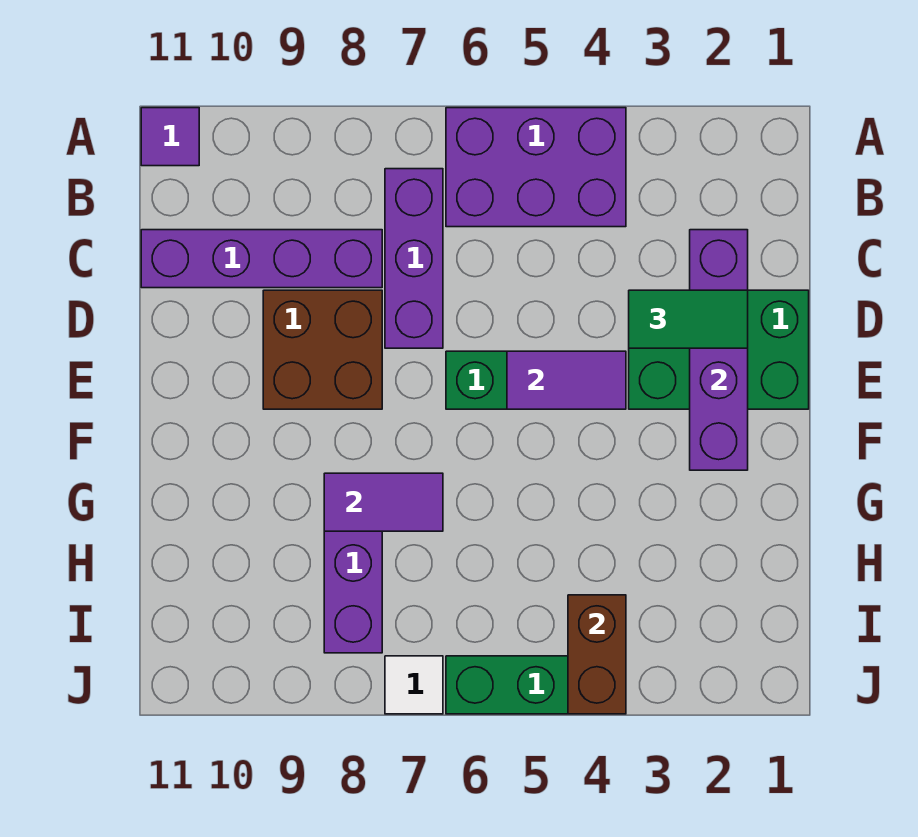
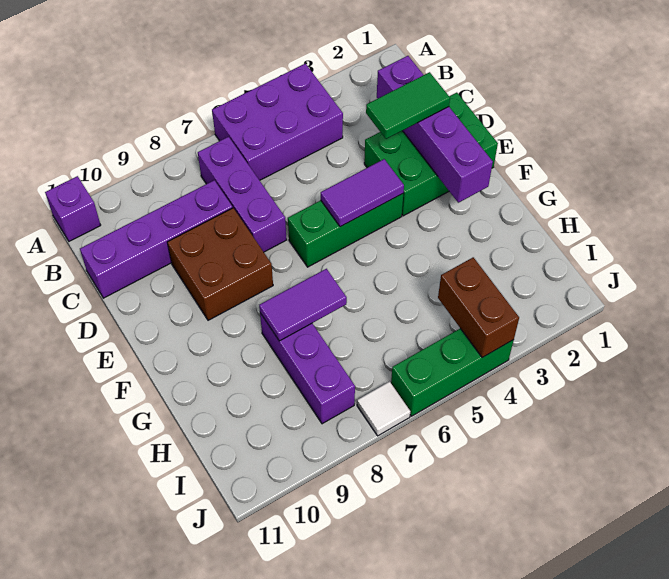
purple tile A11 level 1 -> purple brick A11 level 1

